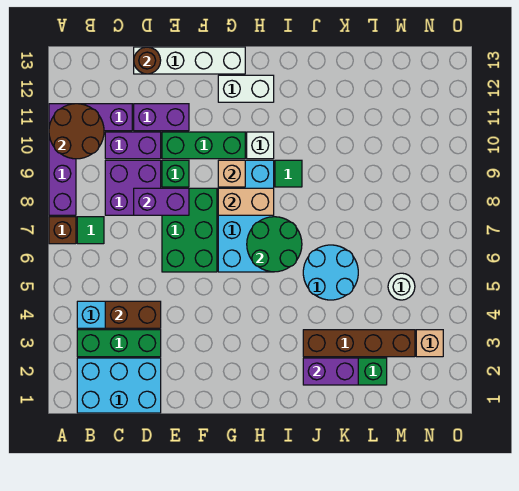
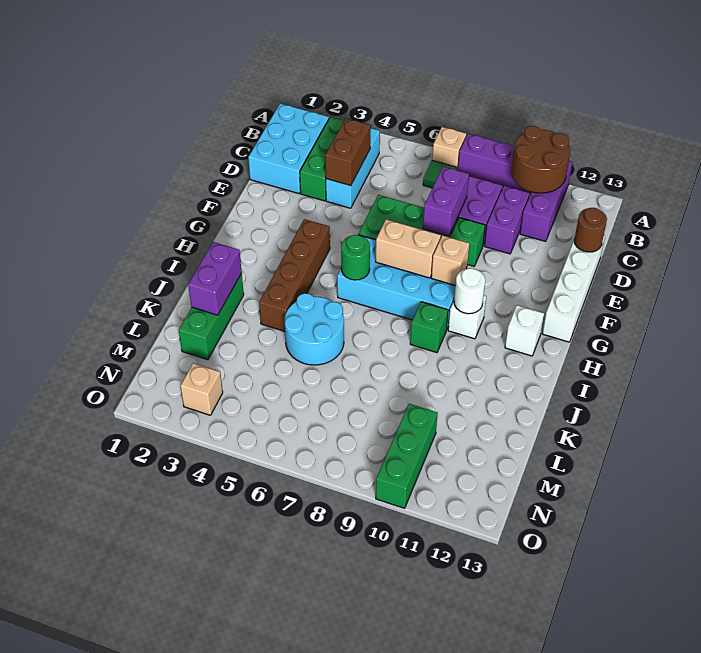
brown brick A7 level 1 -> tan brick A7 level 1
purple brick D11:E11 level 1 -> none
green brick E10:G10 level 1 -> green brick M10:O10 level 1
tan brick G8:H8 level 2 -> tan brick G7:G8 level 2
white brick G12:H12 level 1 -> white brick H12 level 1
green round brick H6:I7 level 2 -> green round brick H6 level 2
green tile I9 level 1 -> green brick I9 level 1
brown brick J3:M3 level 1 -> brown brick G4:J4 level 1
white round brick M5 level 1 -> white round brick H10 level 2

